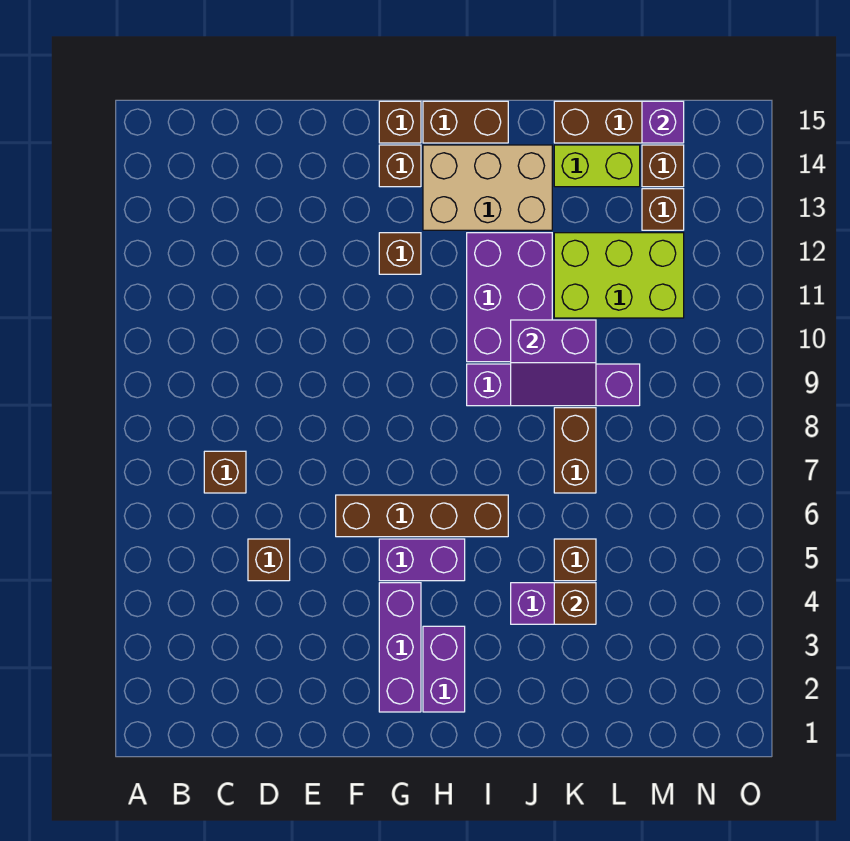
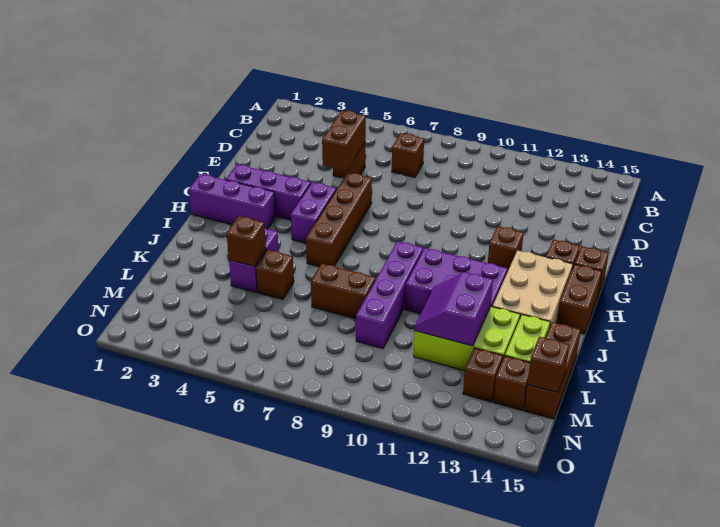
none -> brown brick D5:E5 level 2
purple brick H2:H3 level 1 -> purple brick H1:H3 level 1
purple slope J9:K10 level 2 top 10 -> purple slope K11:L12 level 2 top 12
lime brick K11:M12 level 1 -> lime brick K11:L13 level 1
purple brick M15 level 2 -> brown brick M15 level 2

